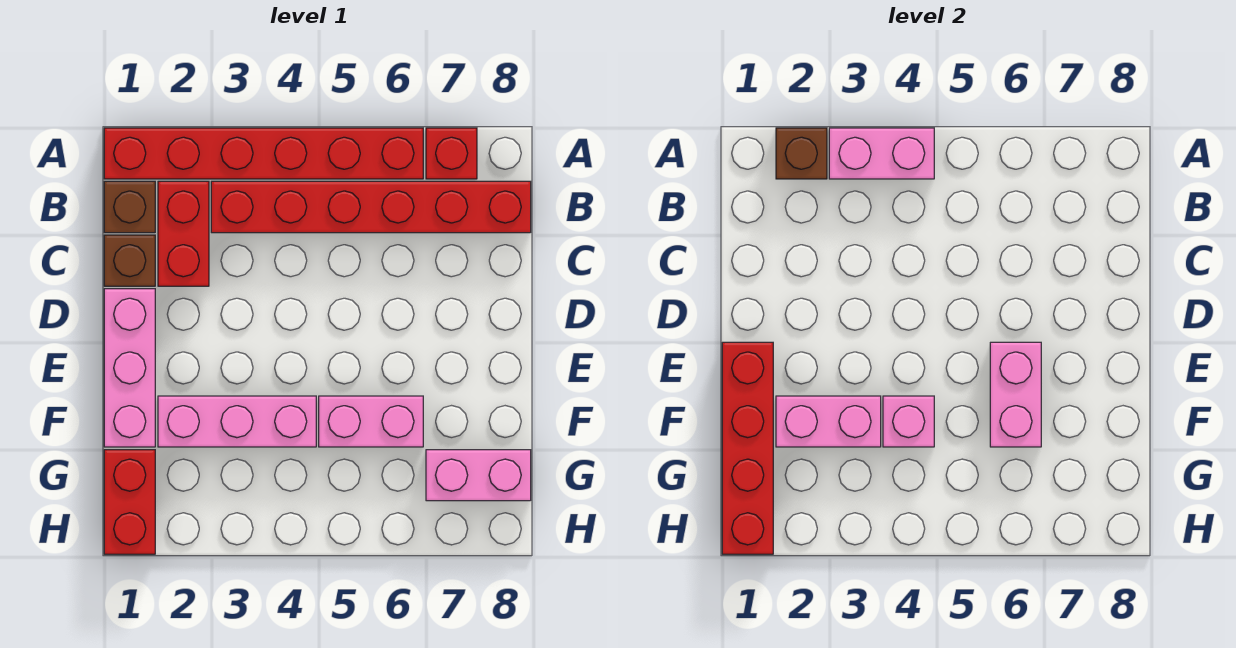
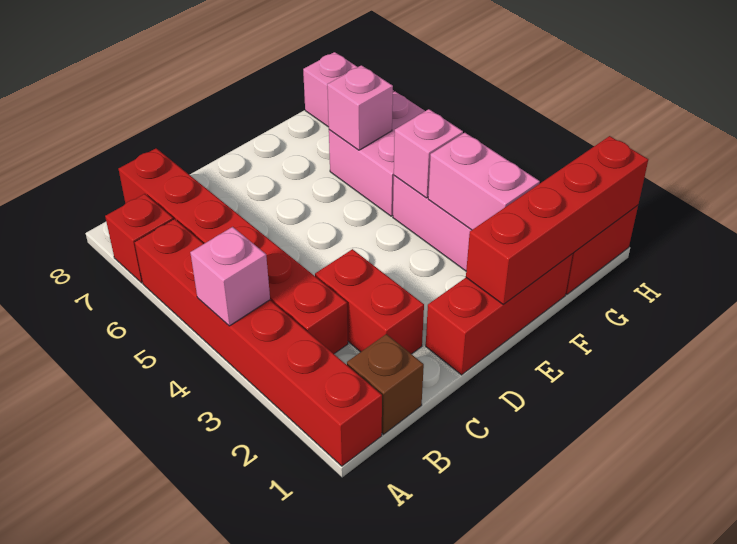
brown brick A2 level 2 -> none
pink brick A3:A4 level 2 -> pink brick A4 level 2
red brick B2:C2 level 1 -> red brick C2:C3 level 1
brown brick C1 level 1 -> none
pink brick D1:F1 level 1 -> red brick D1:F1 level 1
pink brick E6:F6 level 2 -> pink brick F6 level 2
pink brick F5:F6 level 1 -> pink brick F5:G6 level 1

